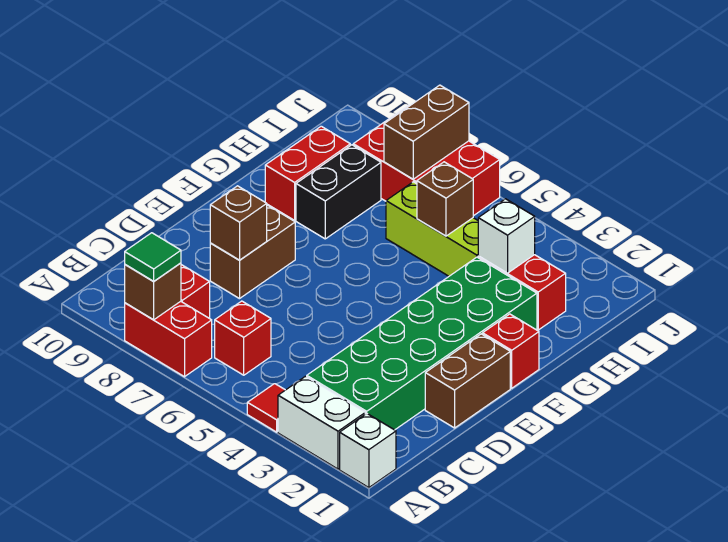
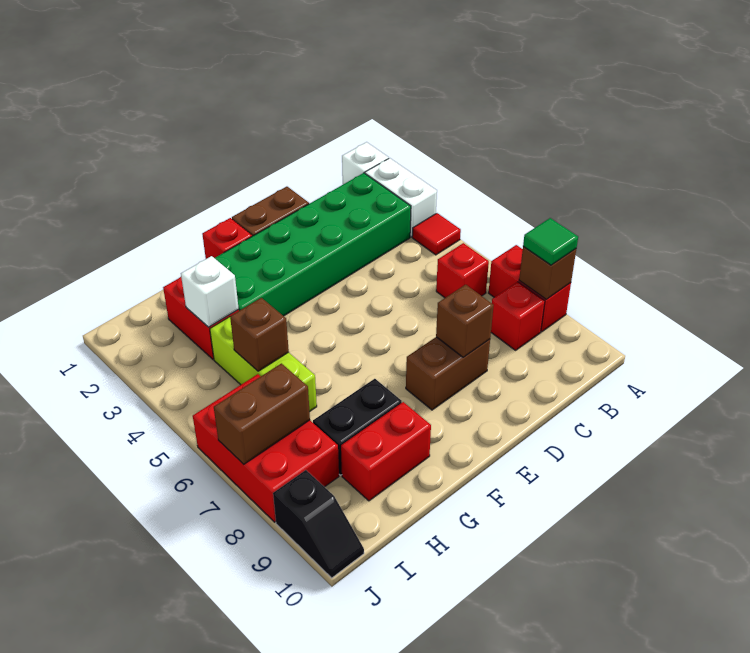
none -> black slope J9:J10 level 1 top 9

